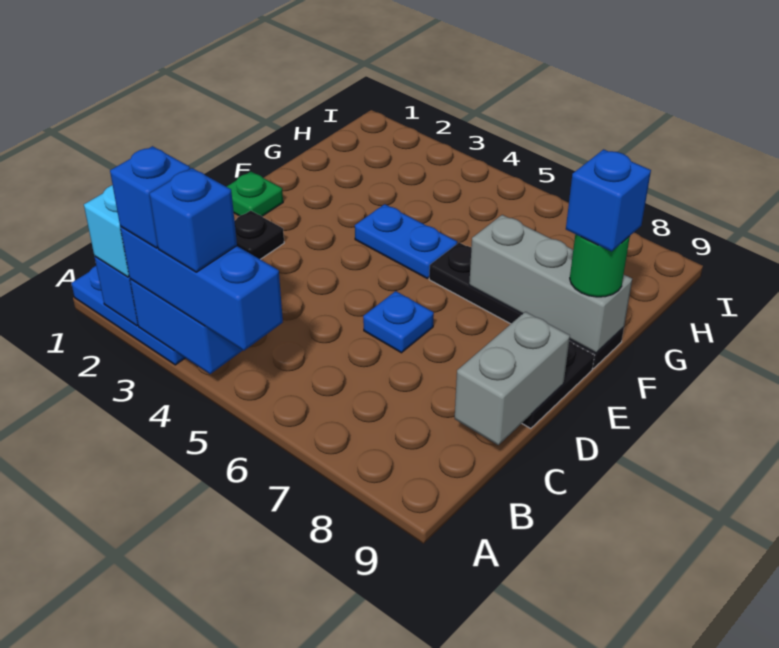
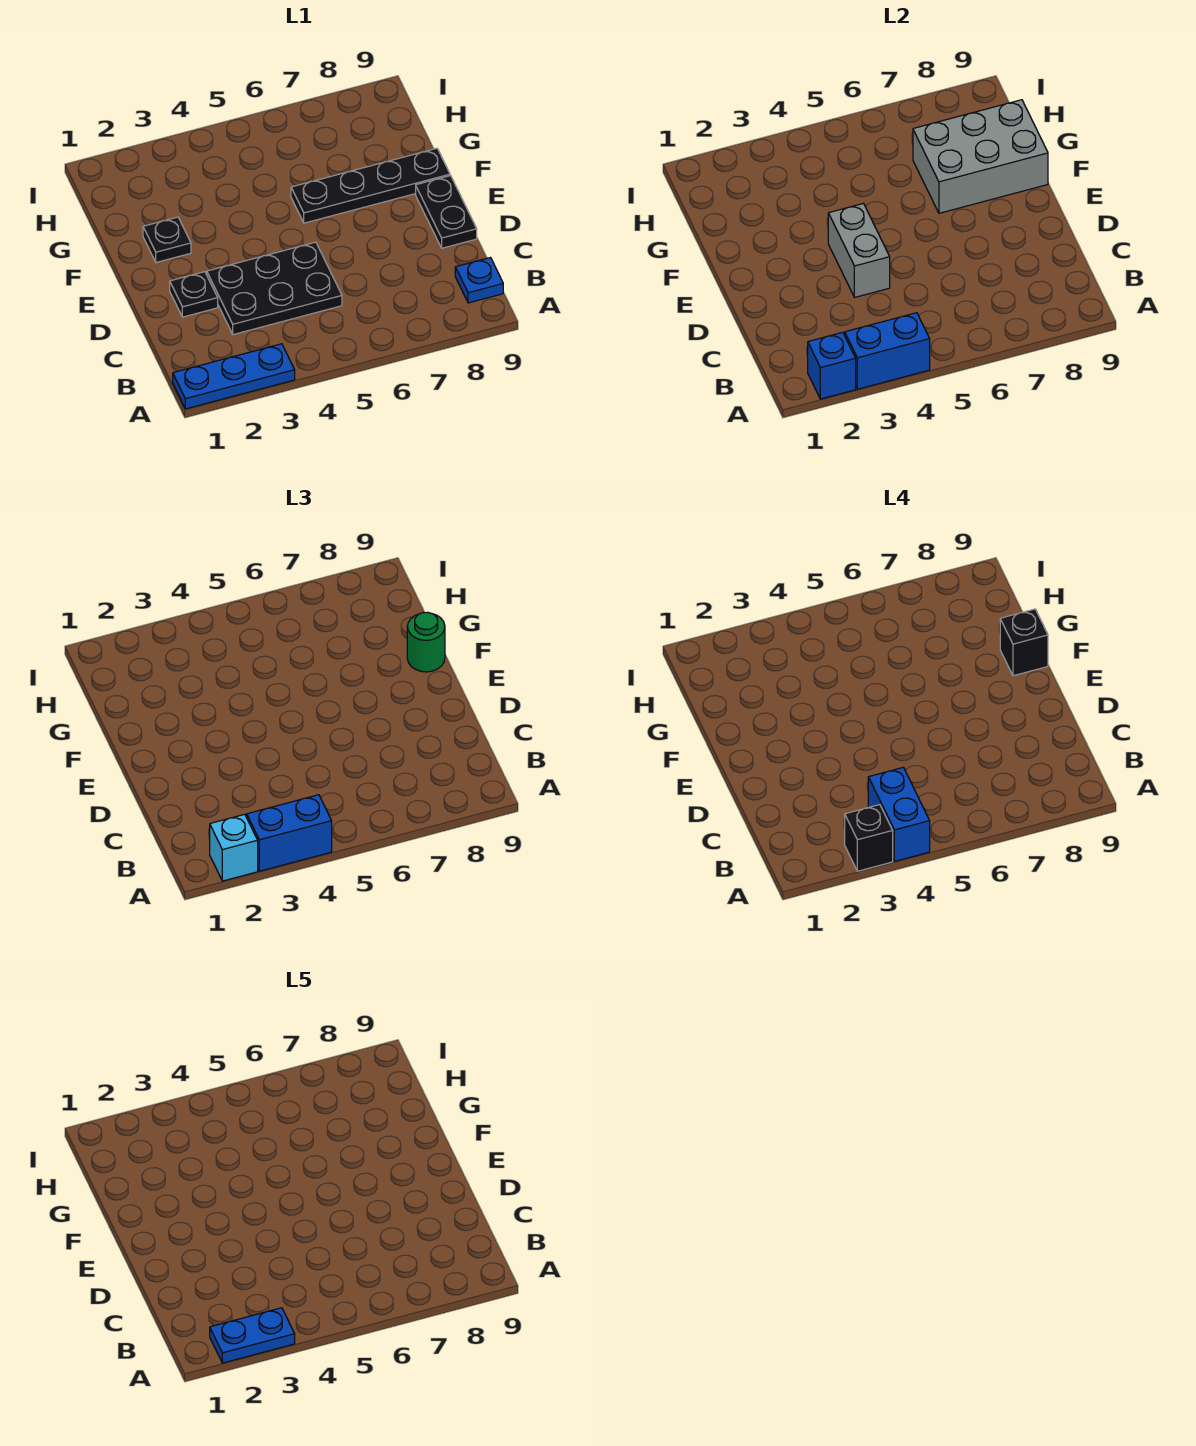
blue brick A3:A5 level 3 -> blue brick A3:A4 level 3
blue brick A3 level 4 -> black brick A3 level 4
blue brick A4 level 4 -> blue brick A4:B4 level 4
none -> black plate C3:D5 level 1
grey brick C9:D9 level 2 -> grey brick D4:E4 level 2
blue plate D6 level 1 -> blue plate B9 level 1
green plate E1 level 1 -> none
none -> black plate F2 level 1
blue plate F4:F5 level 1 -> blue plate A2:A3 level 5
grey brick F7:F9 level 2 -> grey brick F7:G9 level 2
blue brick F9 level 4 -> black brick F9 level 4

